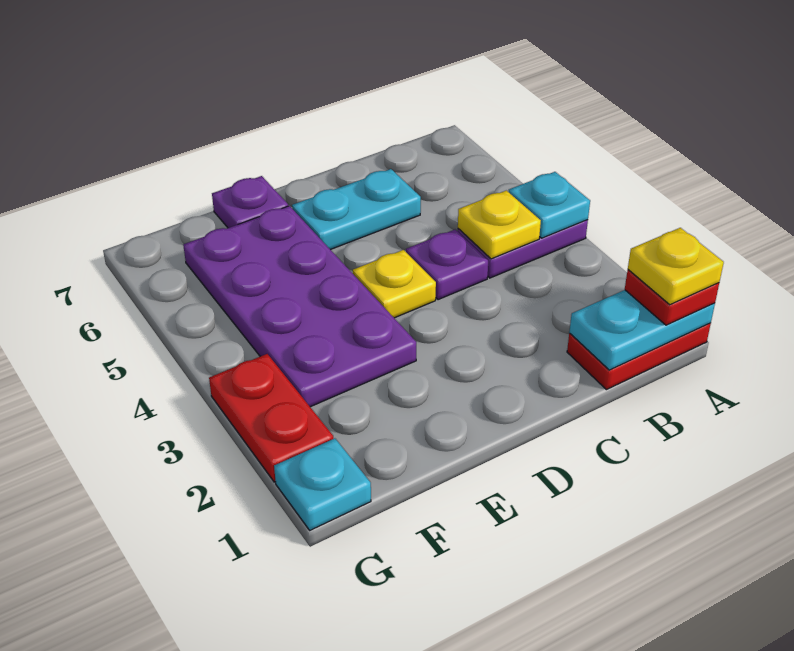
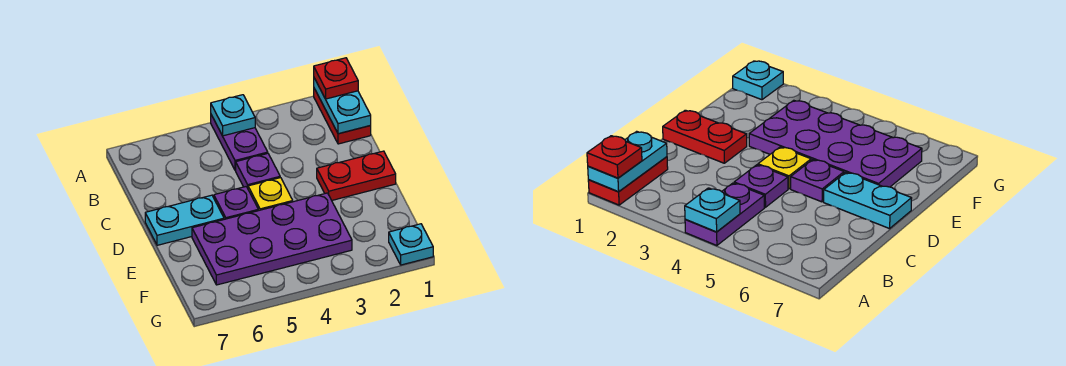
yellow plate A1 level 4 -> none
yellow plate B4 level 2 -> none
cyan plate C6:D6 level 1 -> cyan plate D6:D7 level 1
purple plate E7 level 1 -> purple plate D5 level 1
red plate G2:G3 level 1 -> red plate D1:D2 level 1

